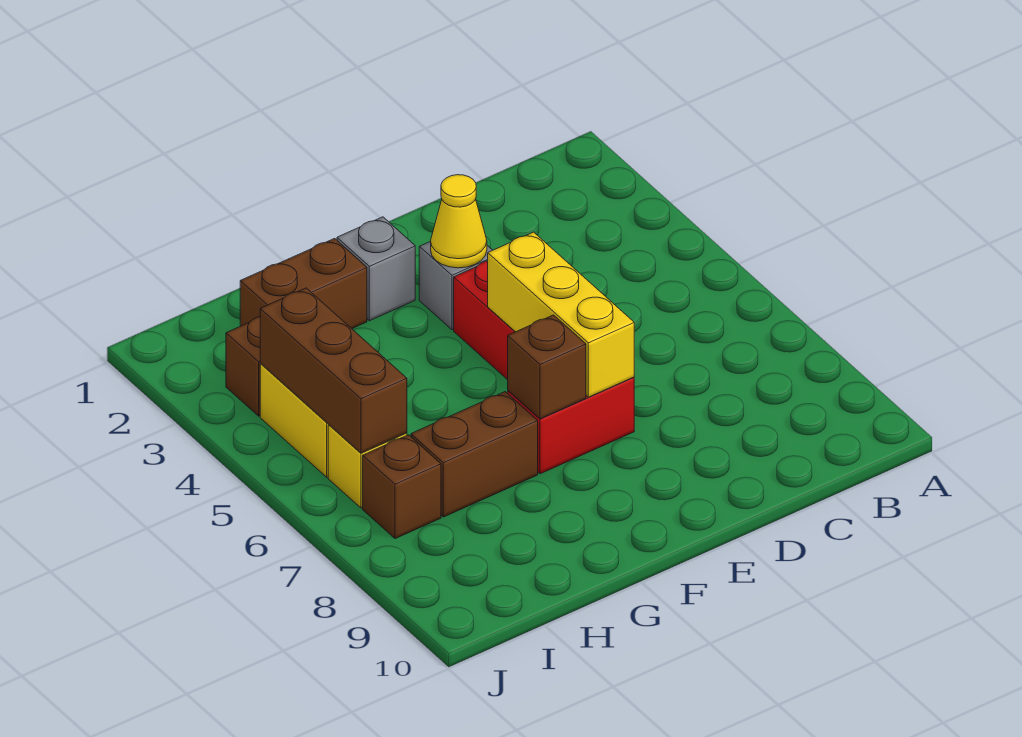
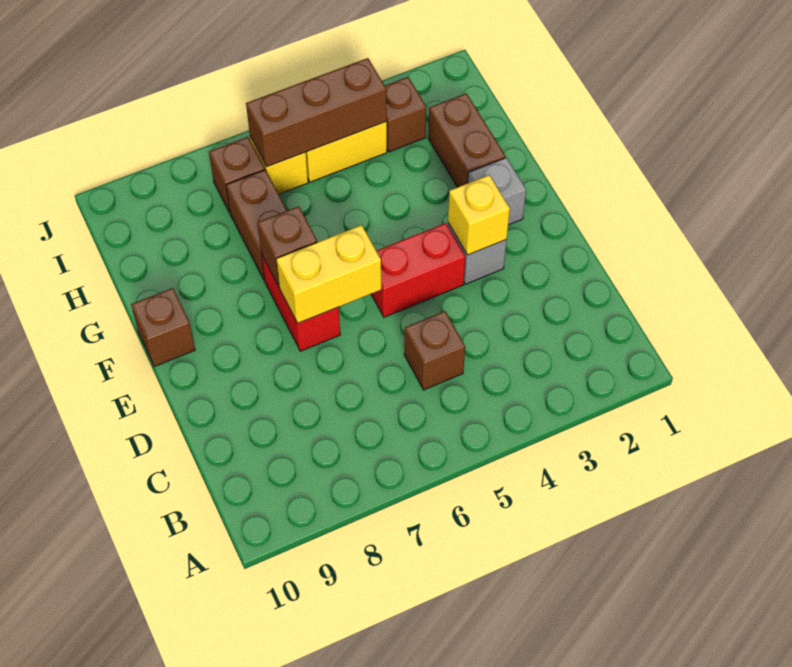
none -> brown brick C5 level 1
yellow cone E3 level 2 -> yellow brick E3 level 2
yellow brick E5:E7 level 2 -> yellow brick E6:E7 level 2
none -> brown brick F10 level 1

